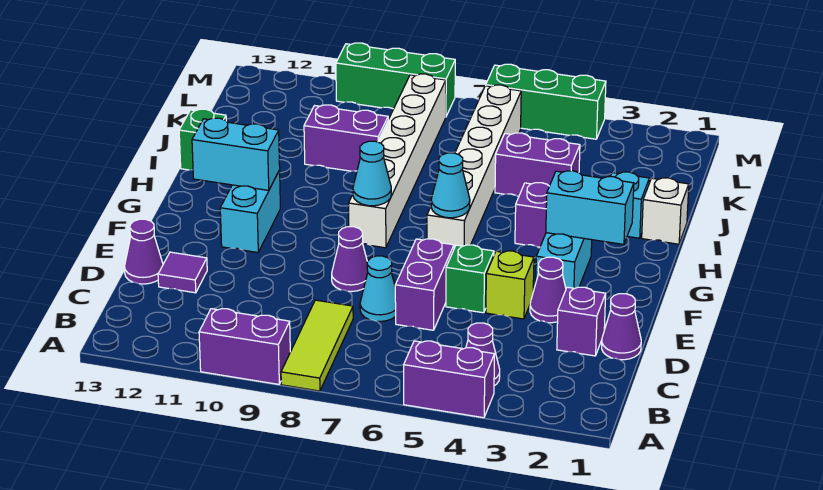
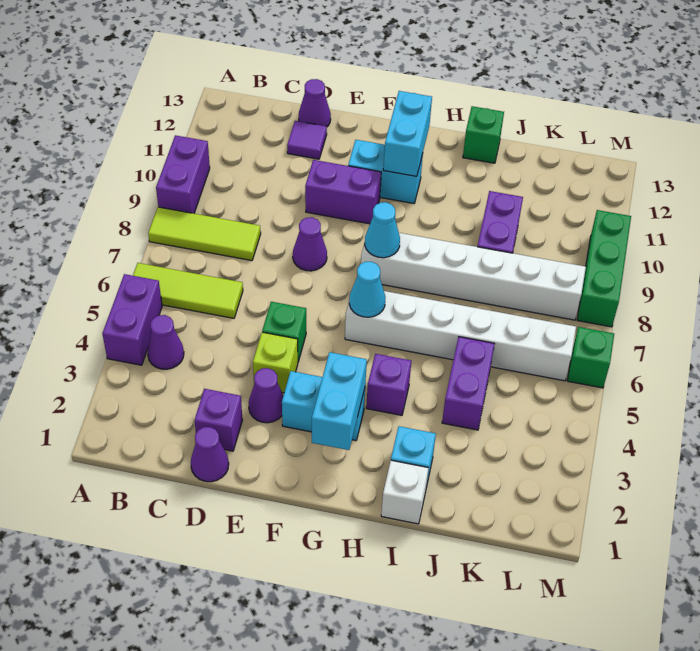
none -> lime tile A6:C6 level 1
purple brick D6:E6 level 1 -> purple brick E10:F10 level 1
cyan cone D7 level 1 -> none
green brick M4:M6 level 1 -> green brick M6 level 1

